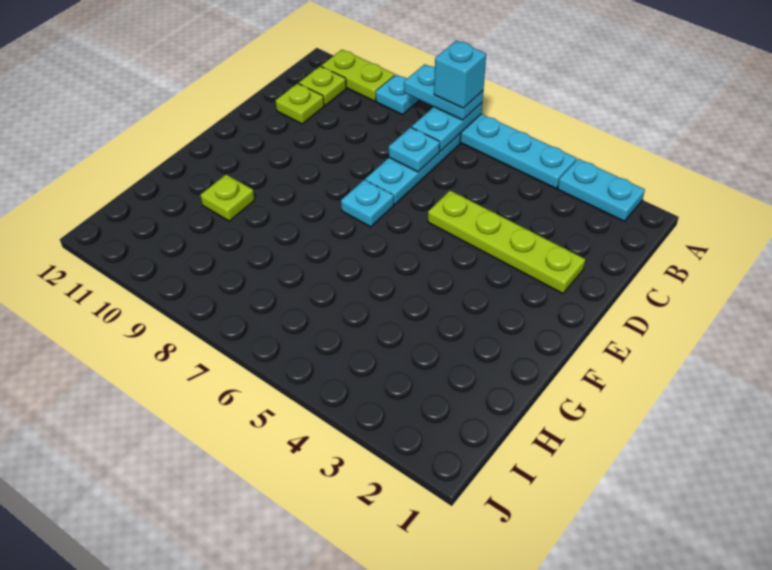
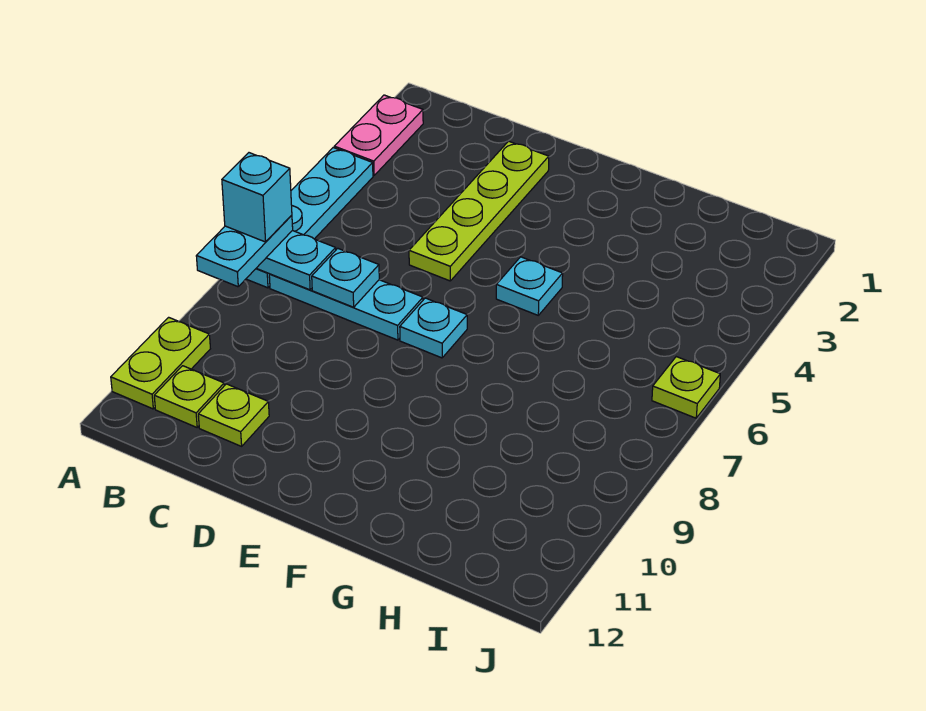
cyan plate A2:A3 level 1 -> pink plate A2:A3 level 1
cyan plate A9 level 1 -> cyan plate F5 level 1
lime plate G10 level 1 -> lime plate J6 level 1

